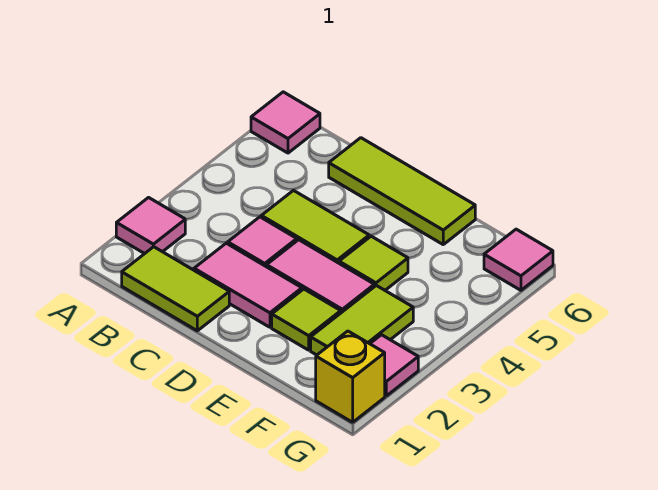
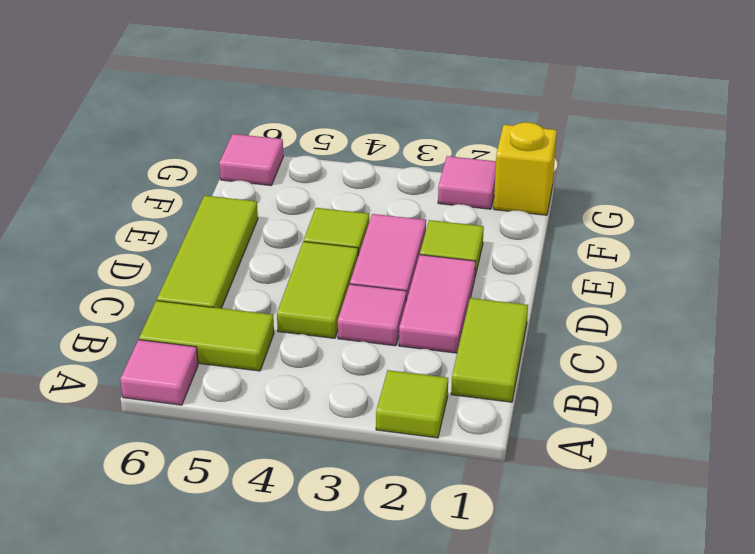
pink tile A2 level 1 -> lime tile A2 level 1
lime tile F2:F3 level 1 -> lime tile B5:B6 level 1

